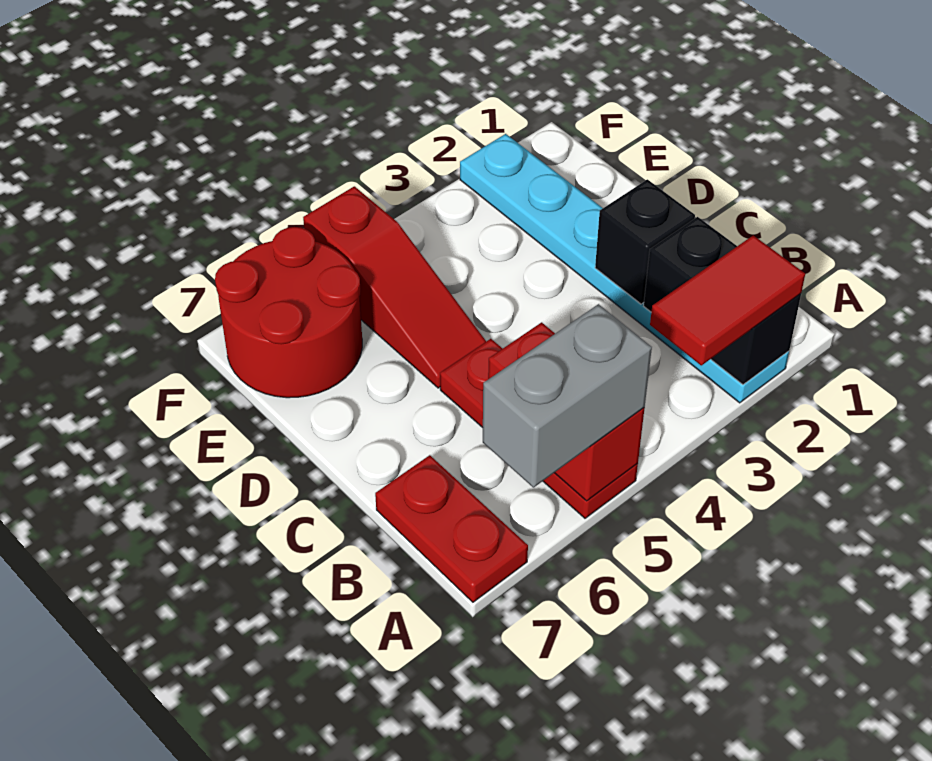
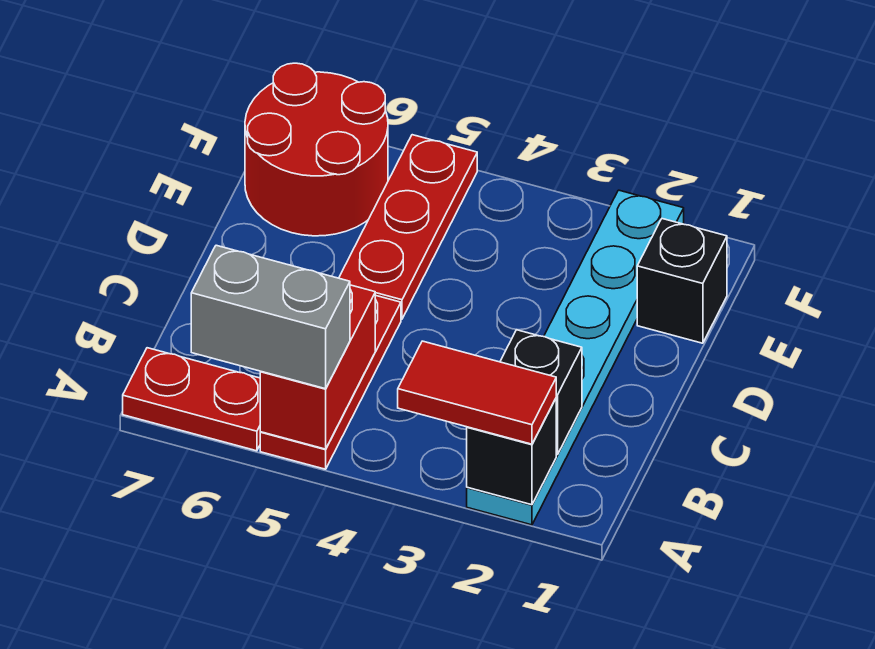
red plate A7:B7 level 1 -> red plate A6:A7 level 1
black brick C2 level 2 -> black brick E1 level 1
red slope D5:F5 level 1 top F -> red plate D5:F5 level 1

